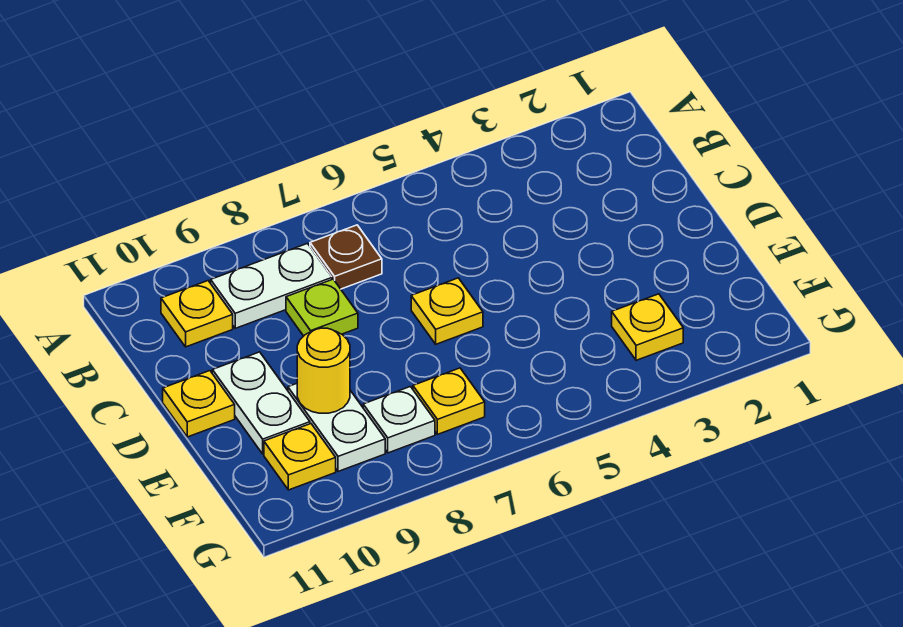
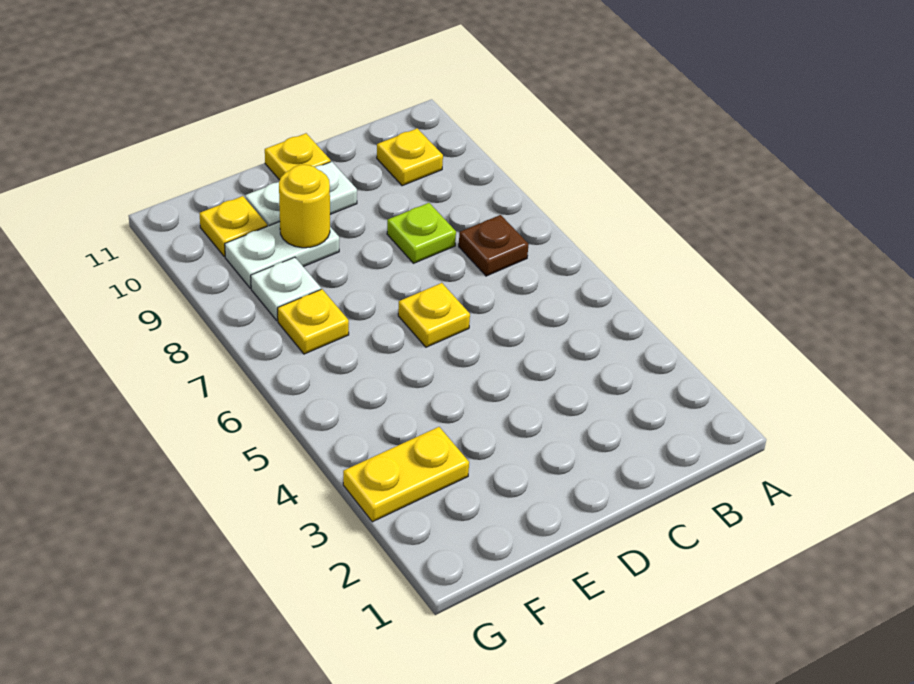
white plate B8:B9 level 1 -> none
yellow plate F3 level 1 -> yellow plate F3:G3 level 1

